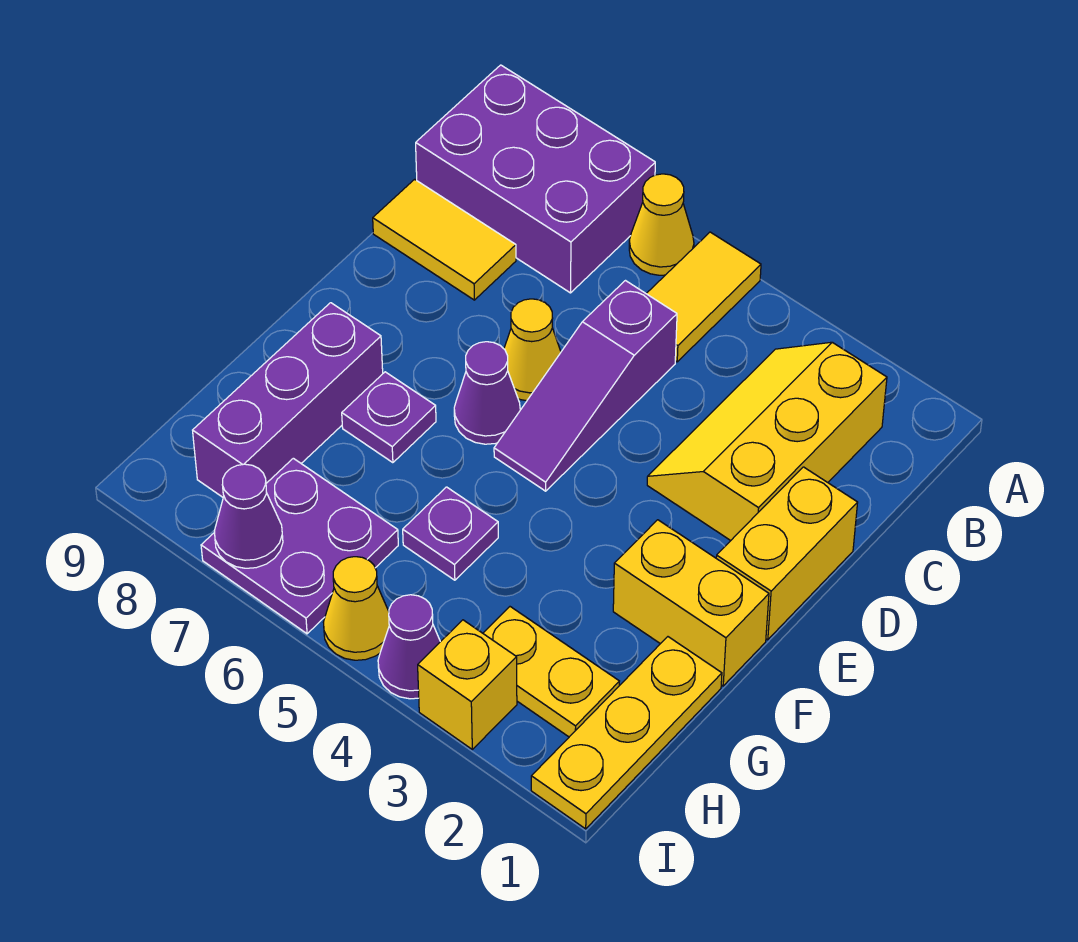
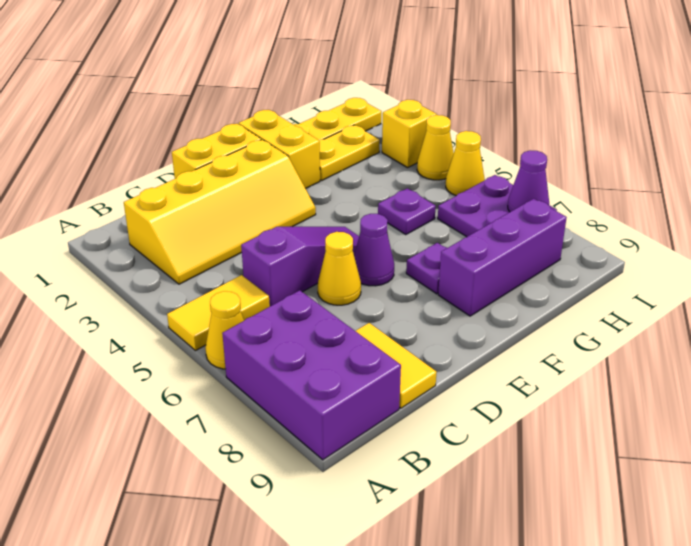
yellow slope B2:D3 level 1 top 2 -> yellow slope B2:E3 level 1 top 2
yellow plate H2:H3 level 1 -> yellow plate G2:H2 level 1
purple cone I4 level 1 -> yellow cone I4 level 1

